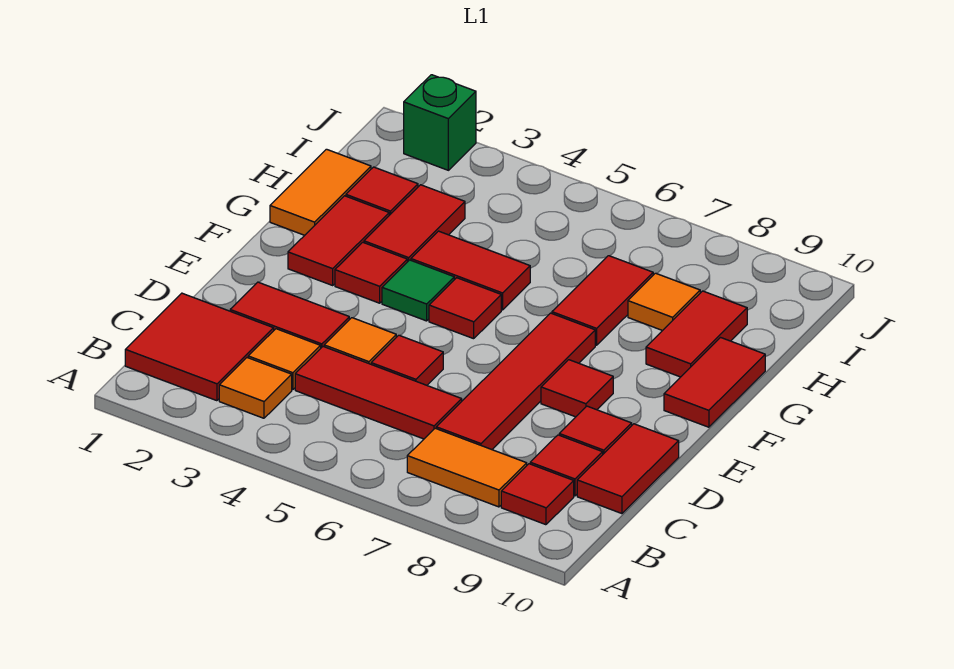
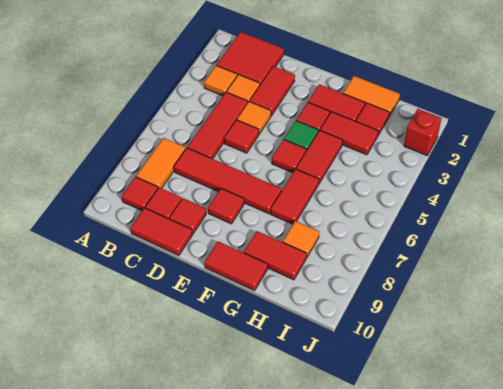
red tile G7:H7 level 1 -> red tile G6:G7 level 1
green brick J2 level 1 -> red brick J2 level 1

